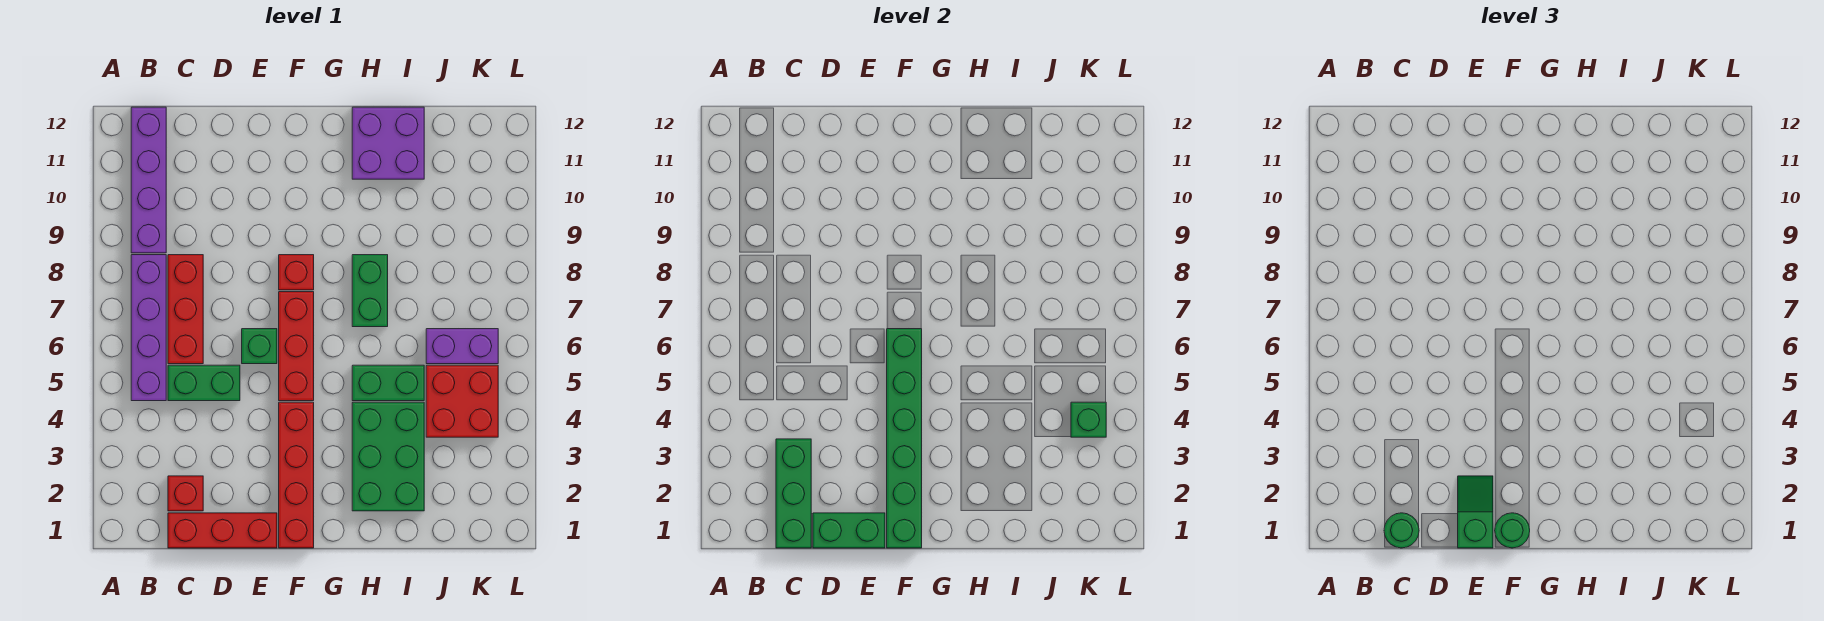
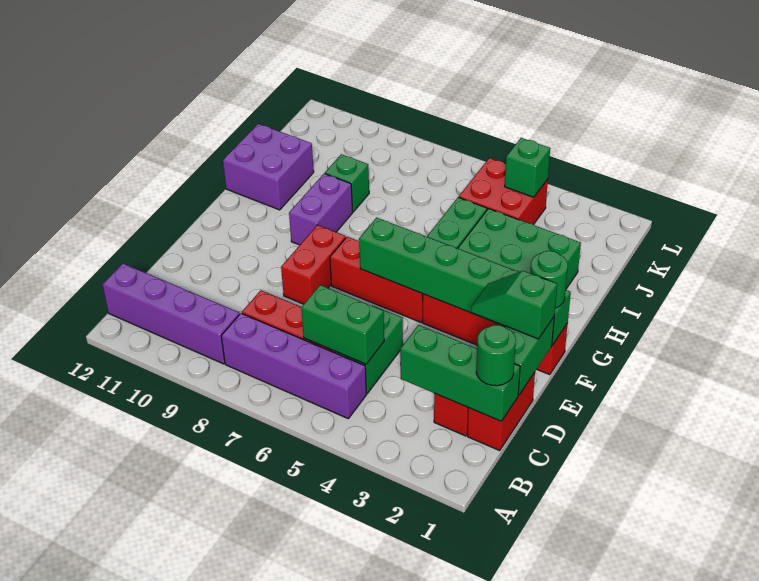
red brick C1:E1 level 1 -> red brick C1:D1 level 1
green brick E6 level 1 -> green brick I9 level 1
red brick F8 level 1 -> red brick E8:F8 level 1
green brick H7:H8 level 1 -> green brick C5:C6 level 2
purple brick J6:K6 level 1 -> purple brick G9:H9 level 1

